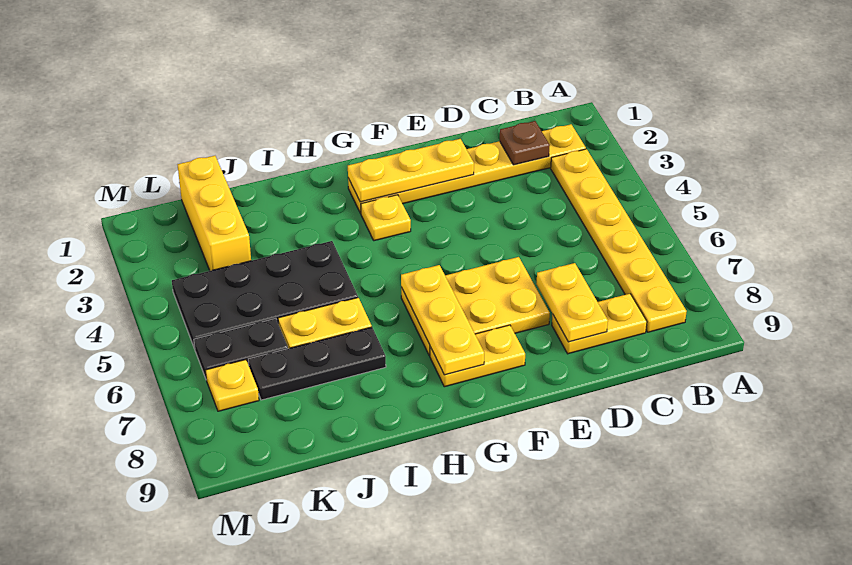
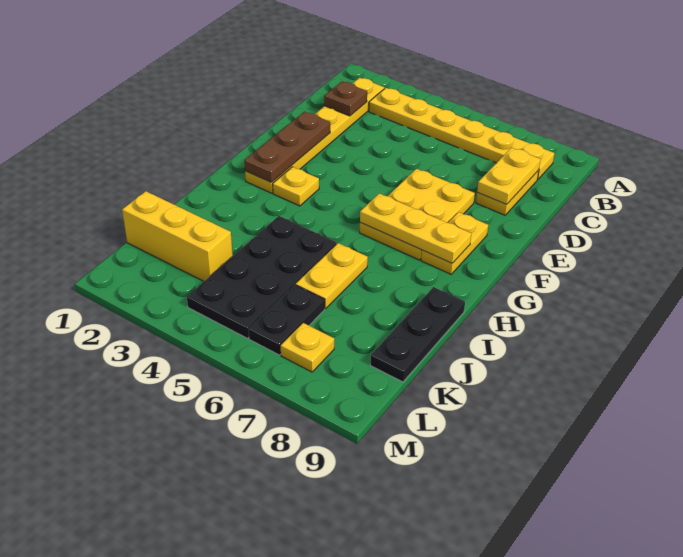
yellow plate D7:D8 level 2 -> yellow plate C8:D8 level 2
yellow plate E2:G2 level 2 -> brown plate E2:G2 level 2
black plate I7:K7 level 1 -> black plate I9:K9 level 1

